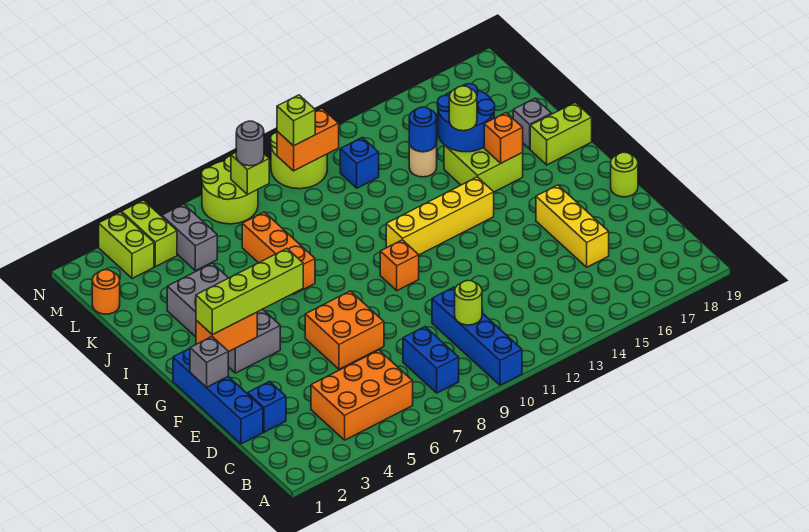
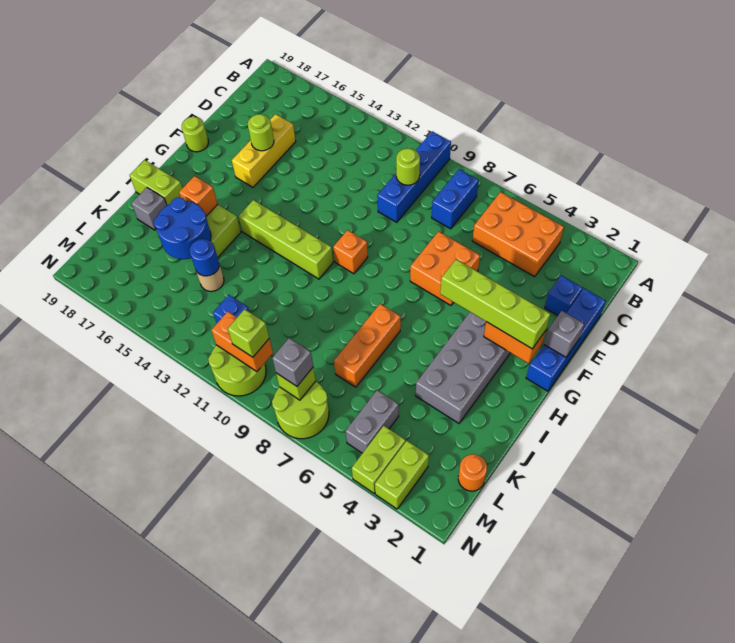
yellow brick H11:H14 level 1 -> lime brick H11:H14 level 1
lime round brick J15 level 3 -> lime round brick E16 level 2
grey round brick M8 level 3 -> grey brick M8 level 3

